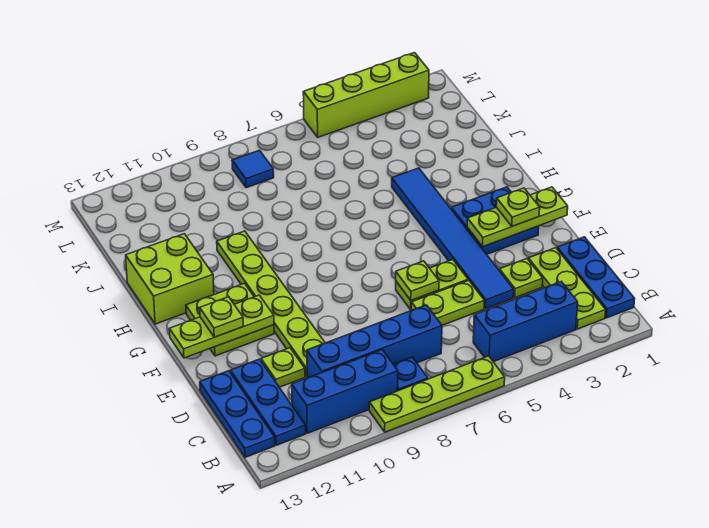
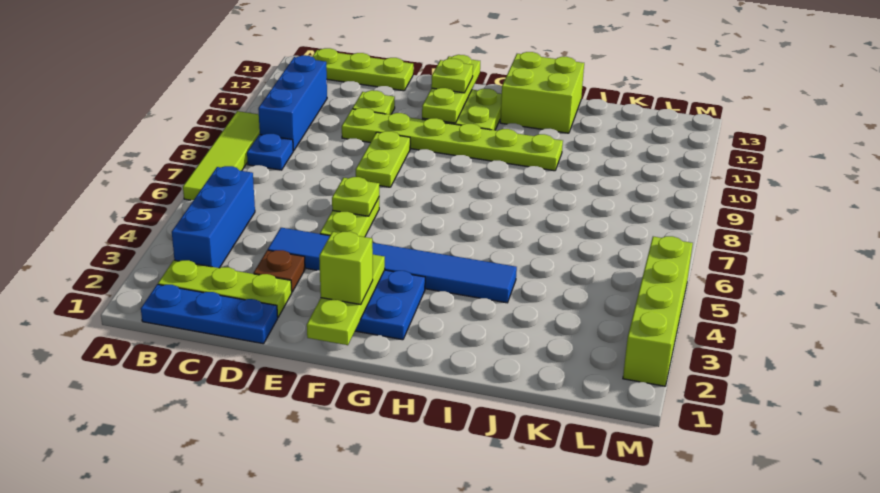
lime plate A6:A9 level 1 -> lime tile A6:A9 level 1
blue plate B12:D12 level 1 -> none
blue plate B13:D13 level 1 -> lime plate B13:D13 level 1
blue brick C7:C10 level 1 -> none
lime plate D3 level 1 -> brown plate D3 level 1
lime plate D5:D6 level 1 -> lime plate E8:E9 level 1
lime plate F2 level 3 -> lime brick F2 level 3
blue tile L8 level 1 -> none

